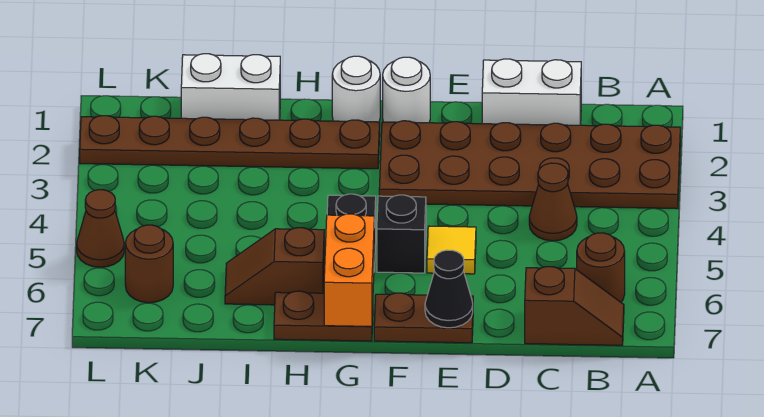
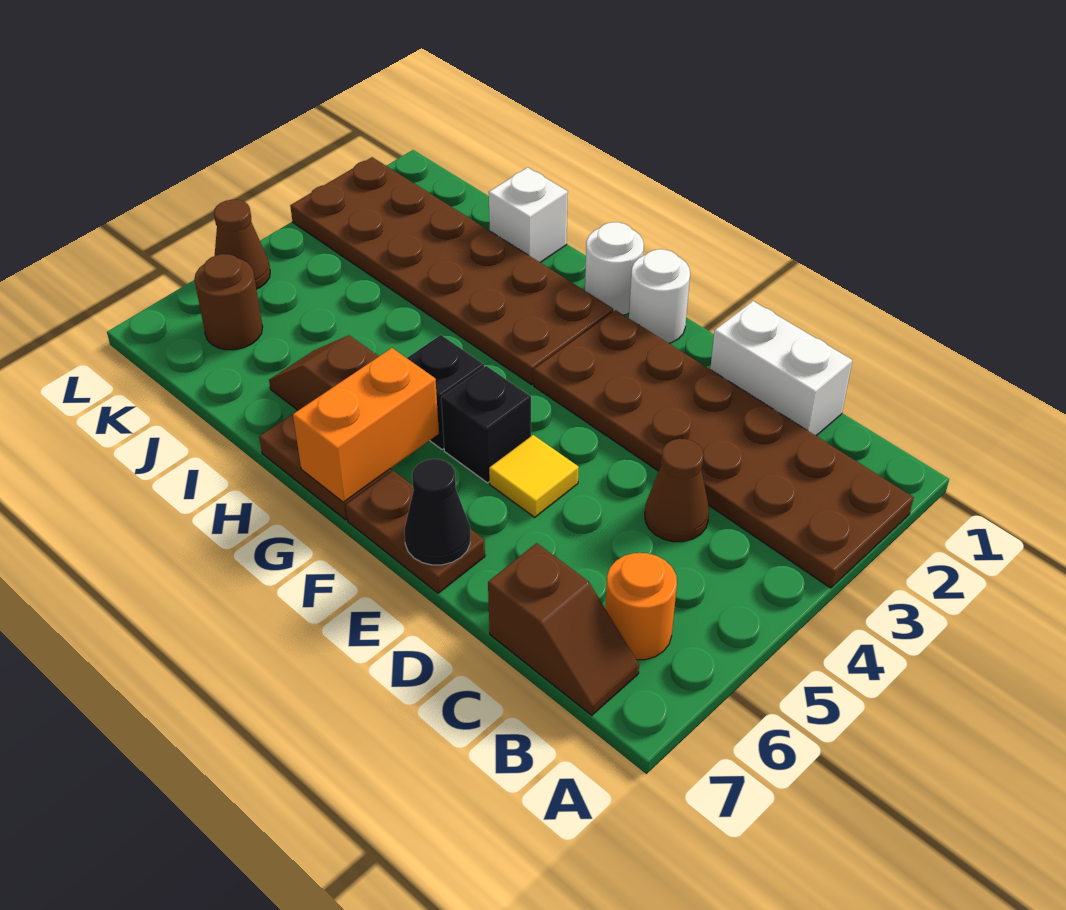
brown round brick B6 level 1 -> orange round brick B6 level 1
brown plate G2:L2 level 1 -> brown plate G2:L3 level 1
white brick I1:J1 level 1 -> white brick I1 level 1

